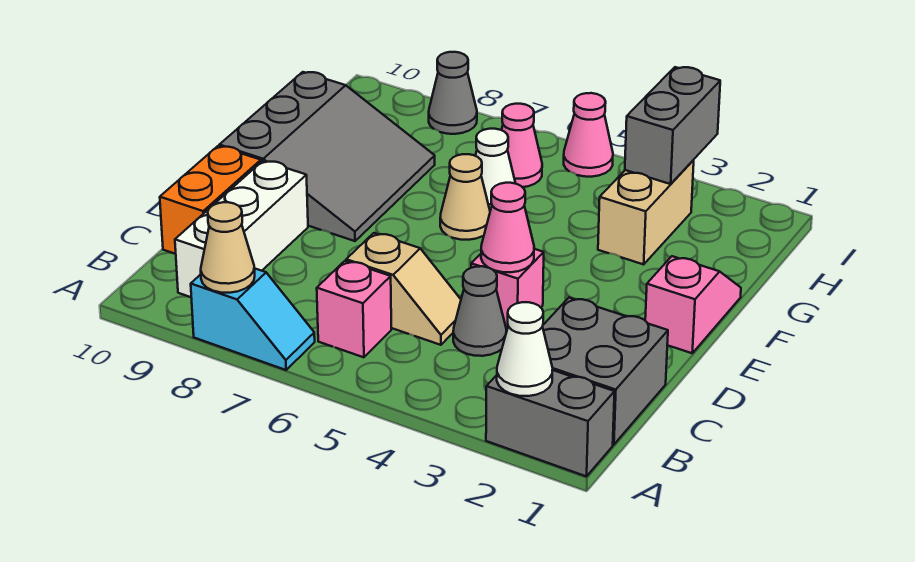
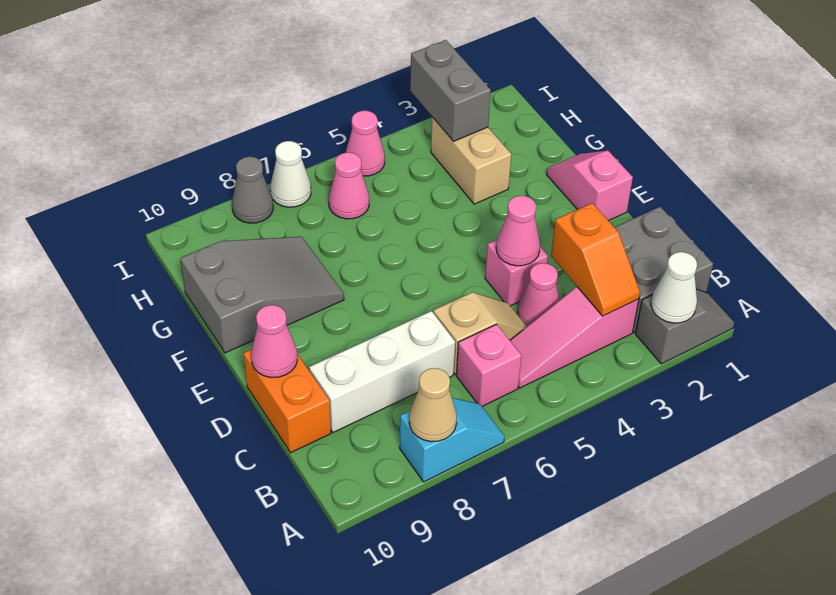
grey brick A1:A2 level 1 -> grey slope A1:A2 level 1 top 2
none -> pink slope B3:B5 level 1 top 3
none -> orange slope B3:C3 level 2 top C
white brick B9:D9 level 1 -> white brick C7:C9 level 1
grey cone C4 level 1 -> pink cone C4 level 1
none -> pink cone D10 level 2
grey slope E8:G10 level 1 top 10 -> grey slope F8:G10 level 1 top 10
tan cone F6 level 1 -> none
white cone G6 level 1 -> white cone I7 level 1

